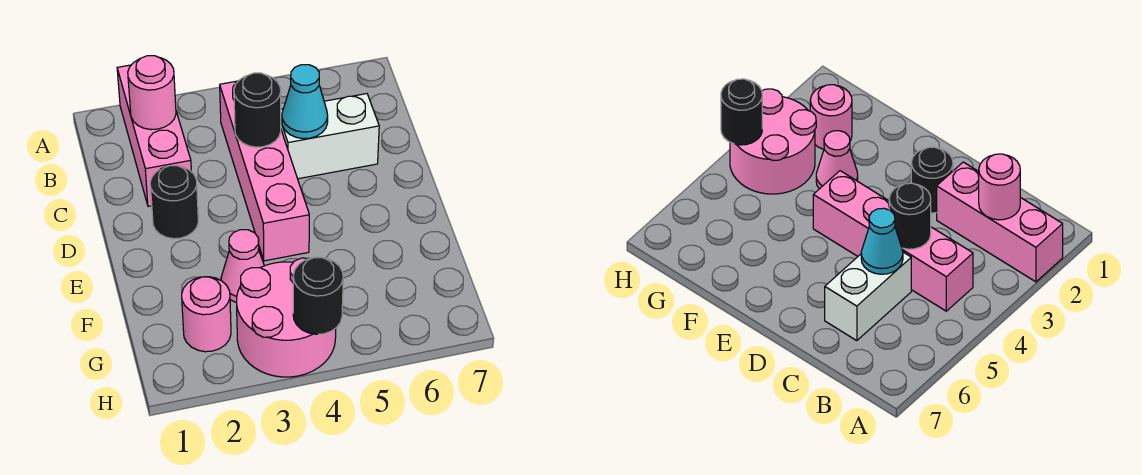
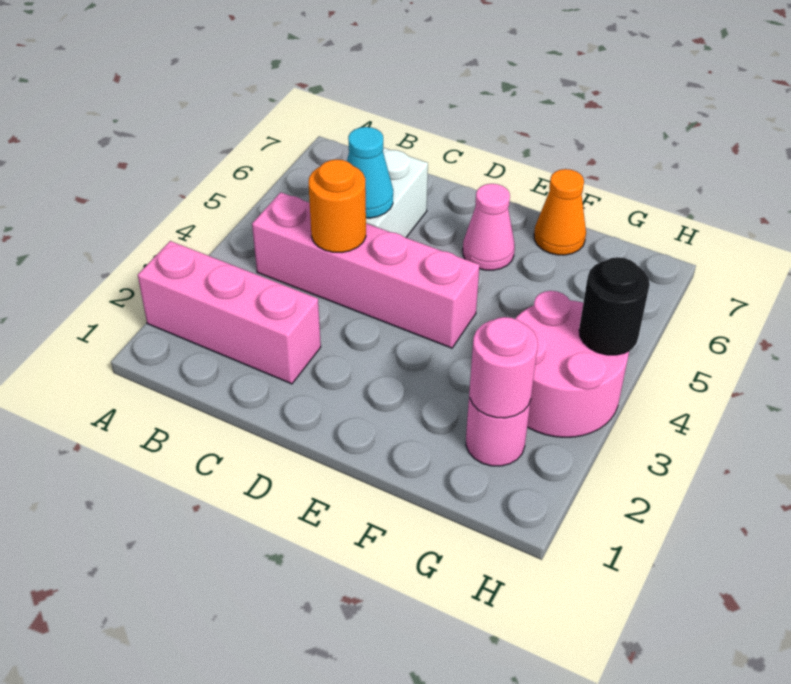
pink round brick B2 level 2 -> pink round brick G2 level 2
black round brick C4 level 2 -> orange round brick C4 level 2
black round brick D2 level 1 -> none
pink cone F3 level 1 -> pink cone E6 level 1
none -> orange cone F7 level 1

